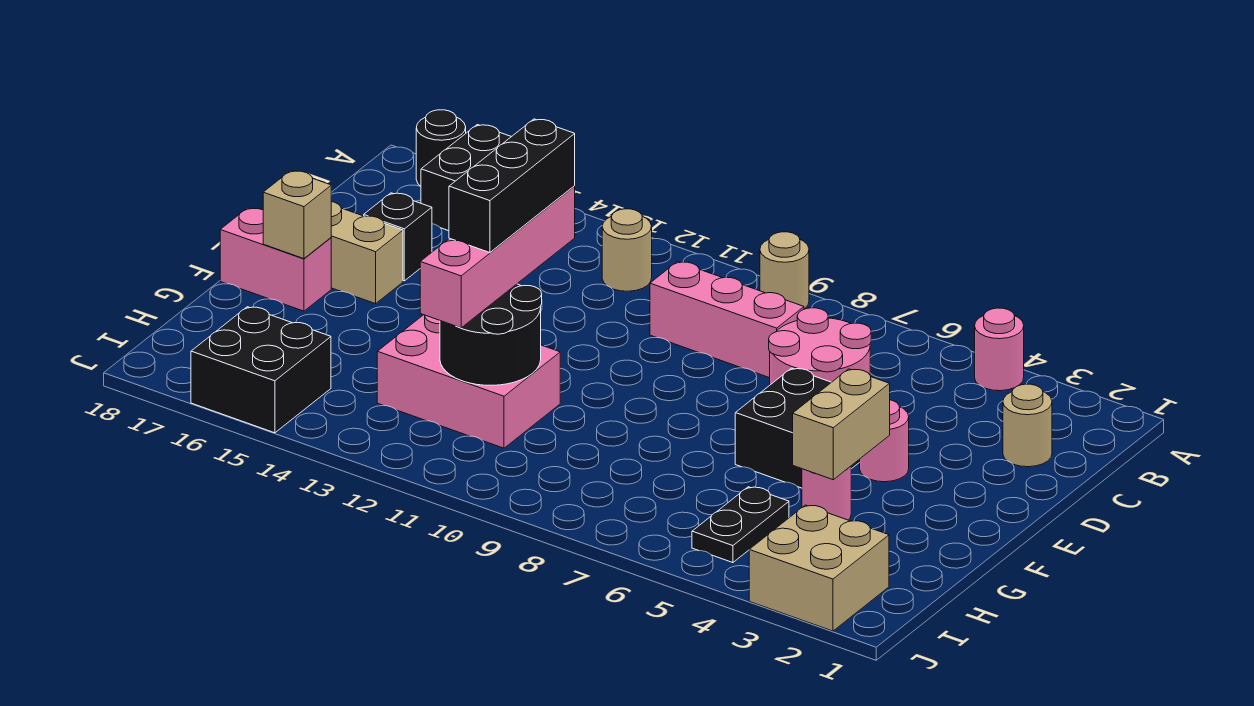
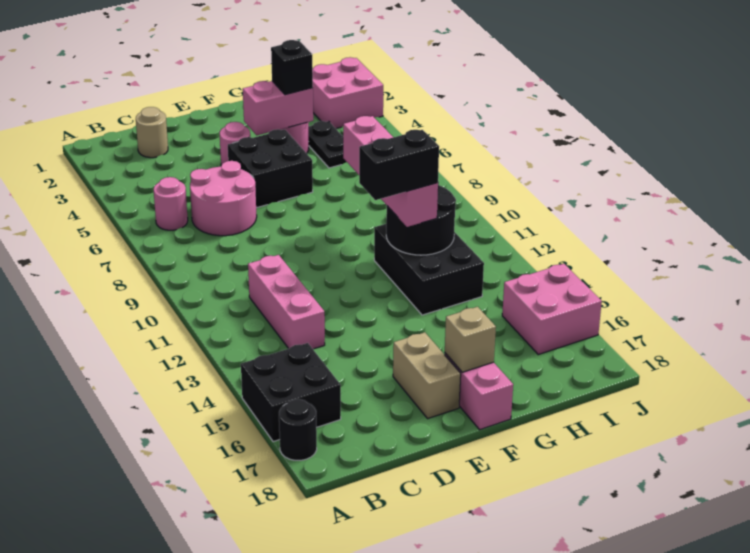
pink round brick A4 level 1 -> pink round brick B6 level 1
tan round brick A9 level 1 -> none
tan round brick B12 level 1 -> none
pink brick C8:C10 level 1 -> pink brick C11:C13 level 1
black brick D16 level 1 -> black brick G4 level 3
pink brick E12:H12 level 3 -> pink brick G9:G12 level 3
black brick E12:G12 level 4 -> black brick F12:G12 level 4
tan brick F4:G4 level 2 -> pink brick F4:G4 level 2
pink brick G11:H13 level 1 -> black brick G11:H13 level 1
black plate H5:I5 level 1 -> black plate H4:H5 level 1
tan brick I2:J3 level 1 -> pink brick I2:J3 level 1
black brick I15:J16 level 1 -> pink brick I15:J16 level 1

